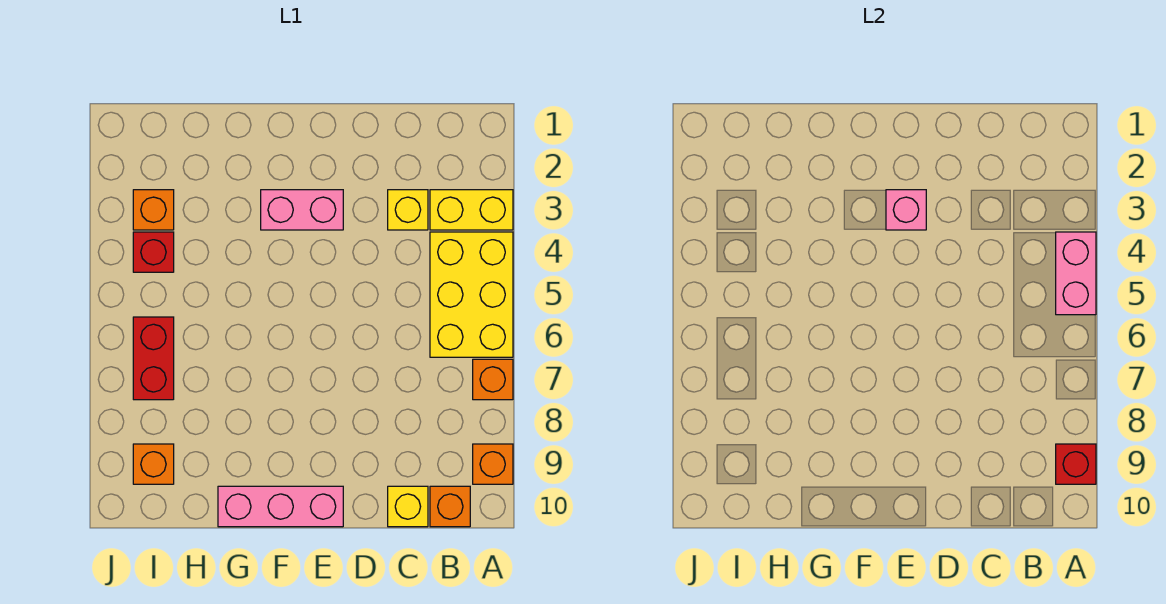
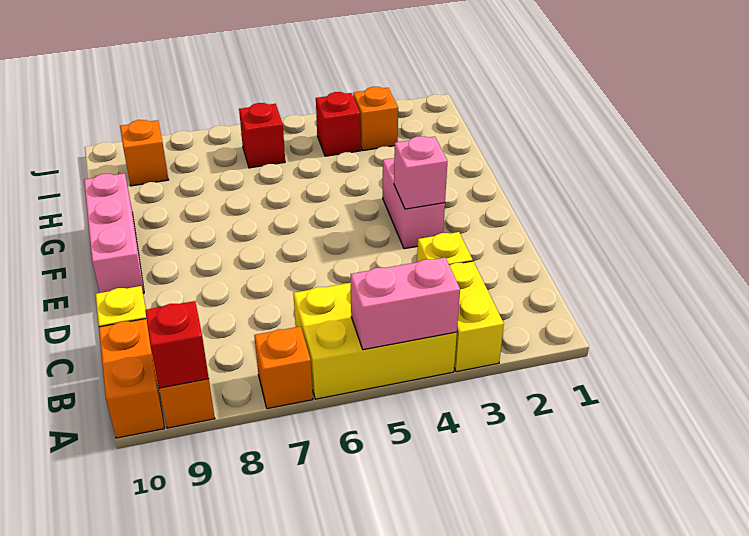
orange brick B10 level 1 -> orange brick A10:B10 level 1
red brick I6:I7 level 1 -> red brick I6 level 1

